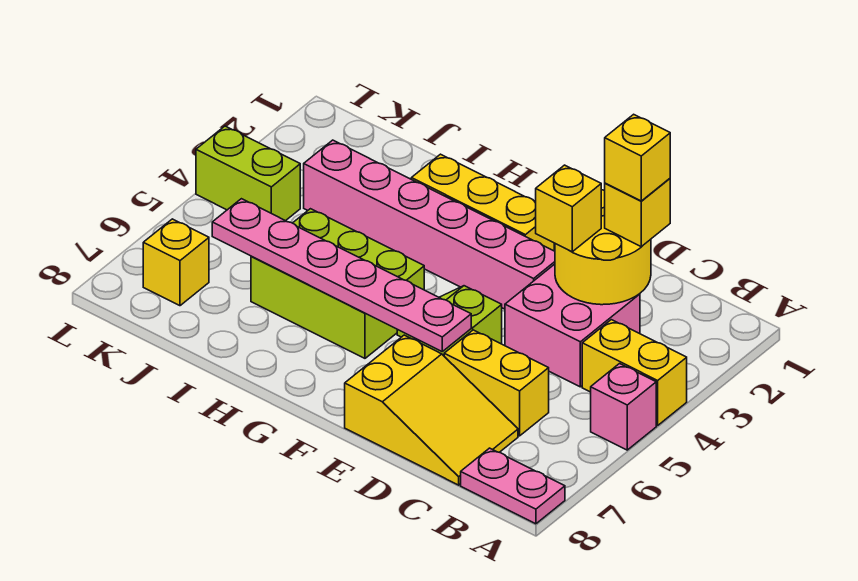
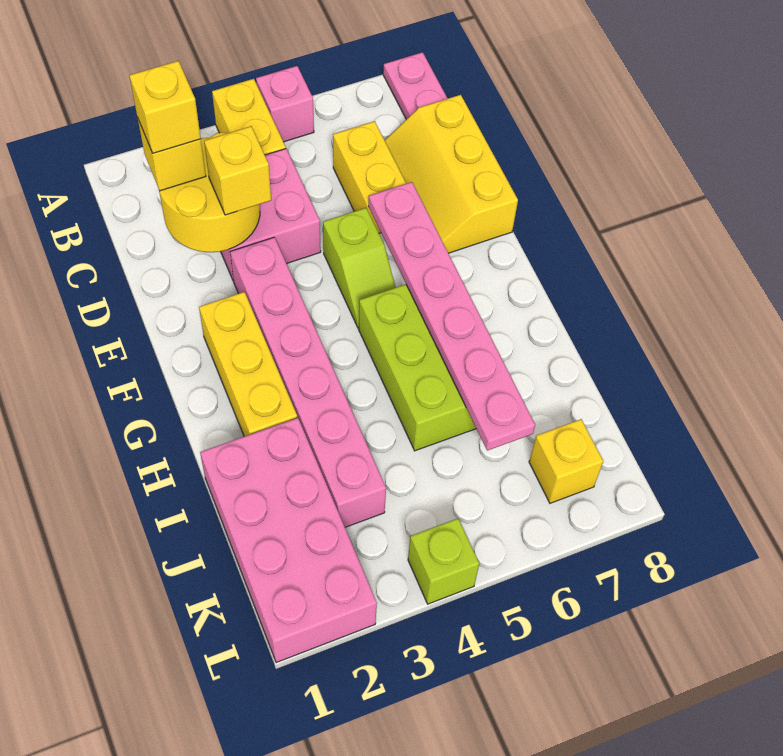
yellow slope C7:E8 level 1 top E -> yellow slope C7:E8 level 1 top 8
none -> pink brick I1:L2 level 1
lime brick K4:L4 level 1 -> lime brick L4 level 1

